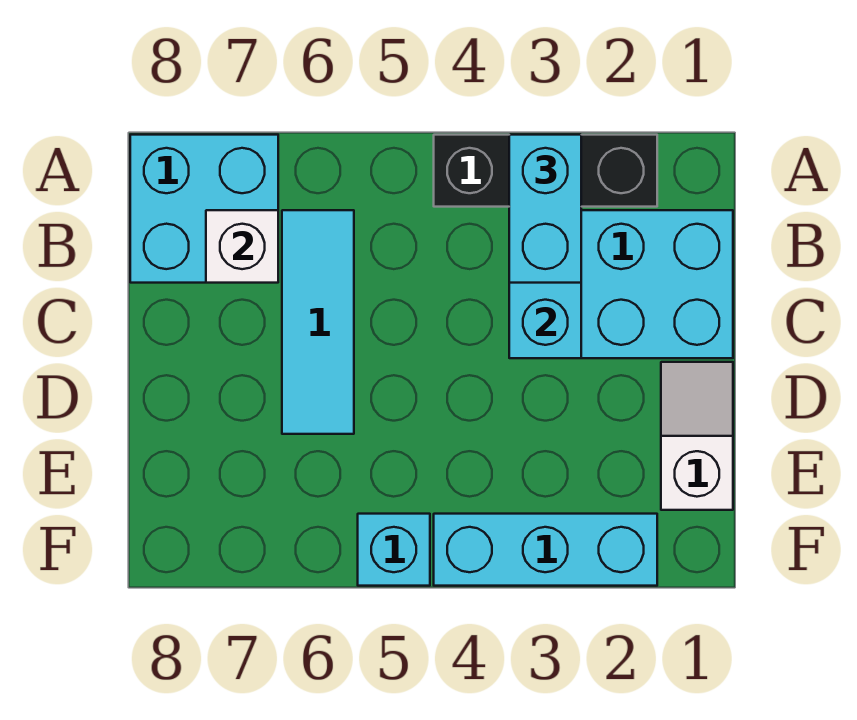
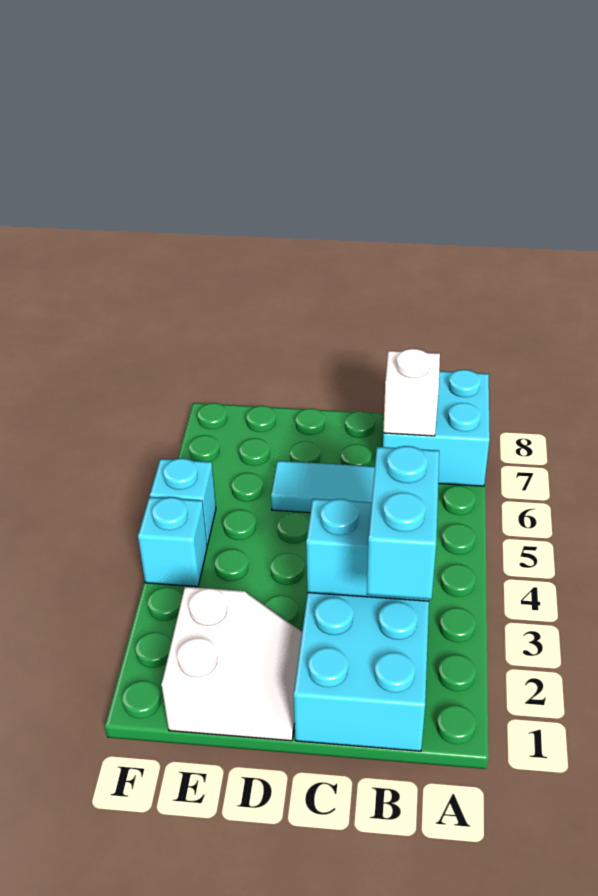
black brick A2:A4 level 1 -> none
cyan brick A3:B3 level 3 -> cyan brick B2:B3 level 3
white slope D1:E1 level 1 top E -> white slope D1:E2 level 1 top E
cyan brick F2:F4 level 1 -> cyan brick F4 level 1

